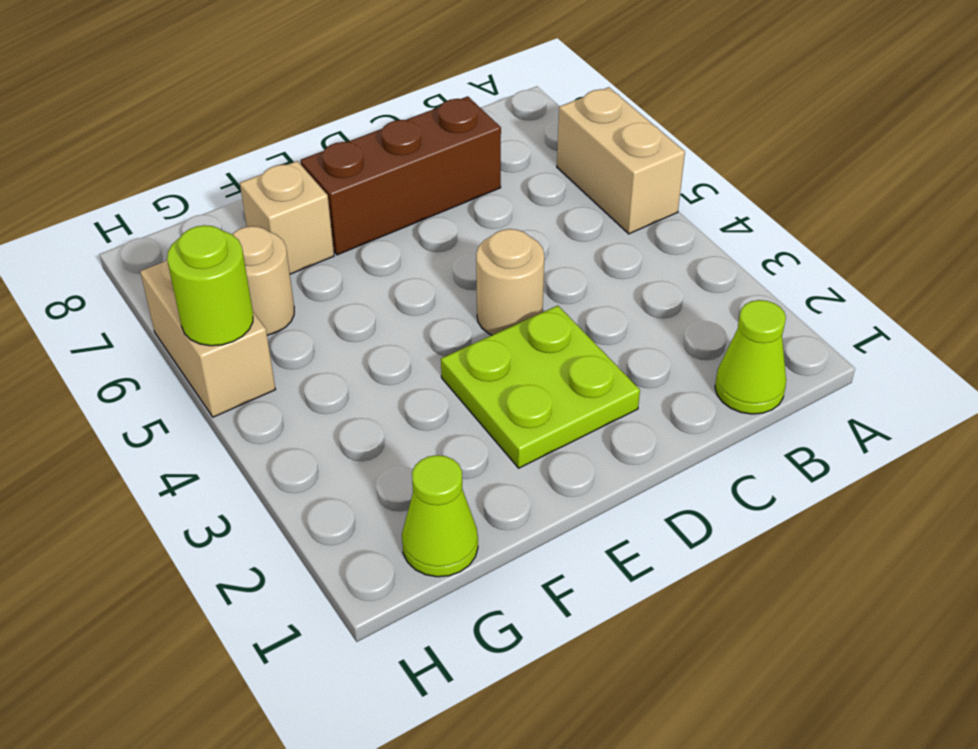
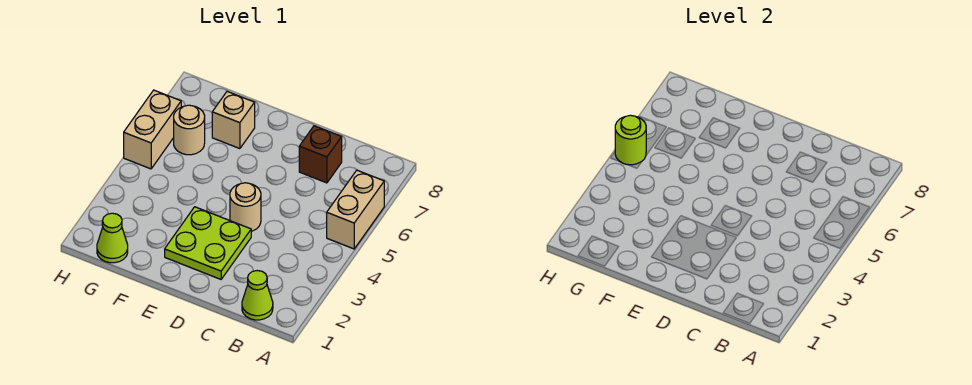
brown brick C7:E7 level 1 -> brown brick C7 level 1

